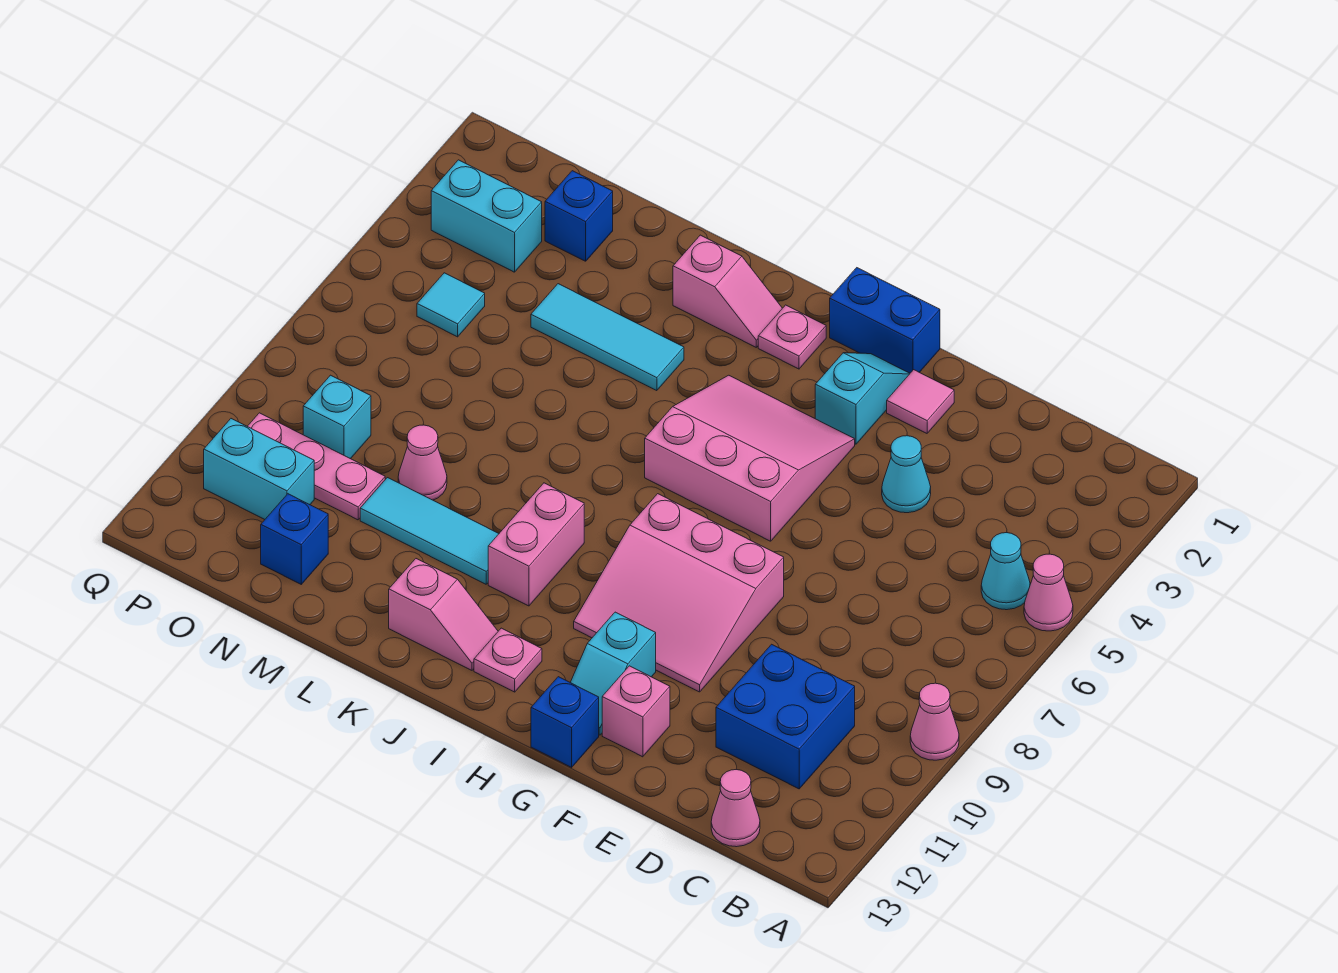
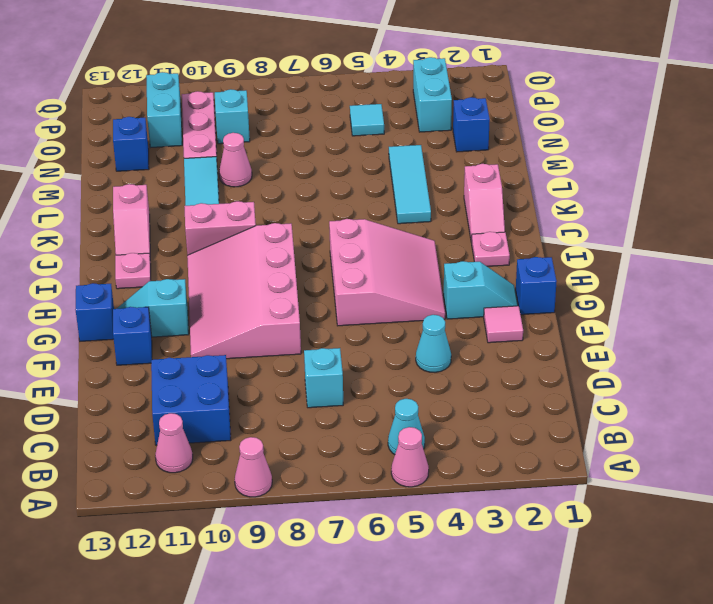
pink cone C13 level 1 -> pink cone B11 level 1
none -> cyan brick D7 level 1
pink slope F8:H10 level 1 top 8 -> pink slope F8:I10 level 1 top 8
pink brick F12 level 1 -> blue brick F12 level 1
blue brick G1:H1 level 1 -> blue brick G1 level 1

